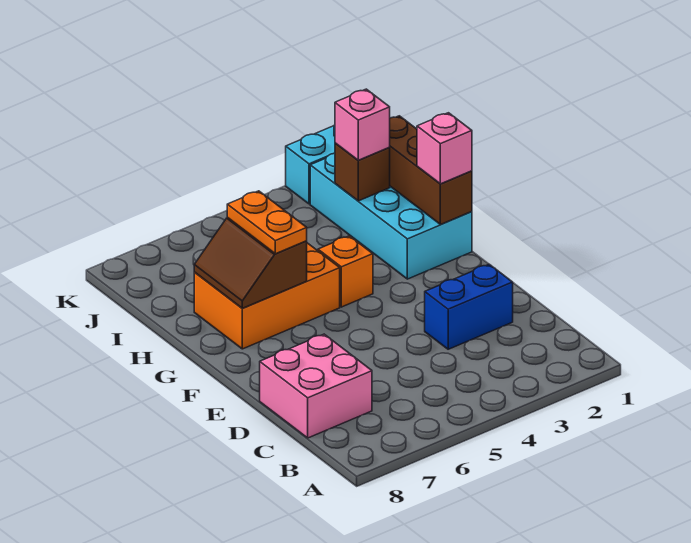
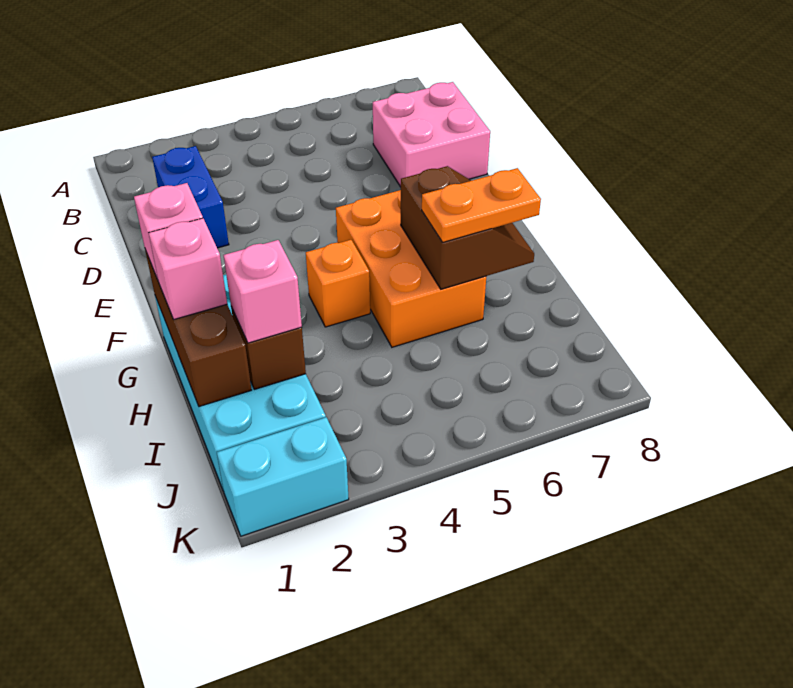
blue brick D2:D3 level 1 -> blue brick C2:D2 level 1
orange brick G5:H7 level 1 -> orange brick F5:H6 level 1
orange plate G6:H6 level 3 -> orange plate H6:H7 level 3
none -> pink brick H1 level 3

